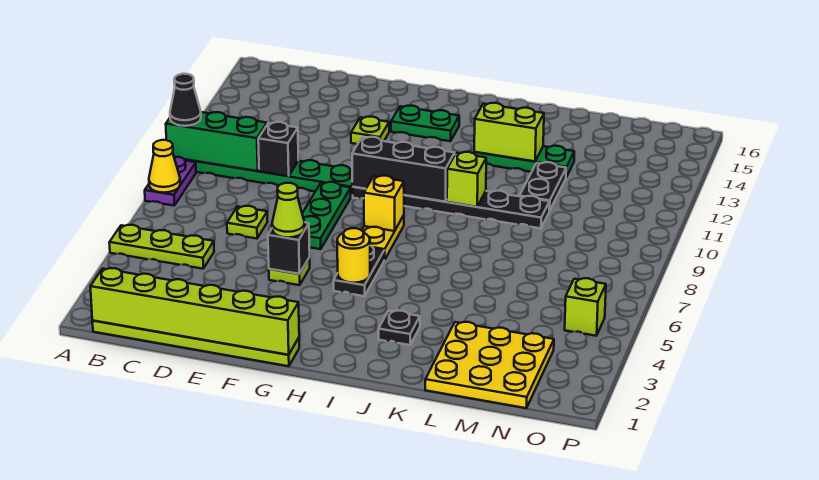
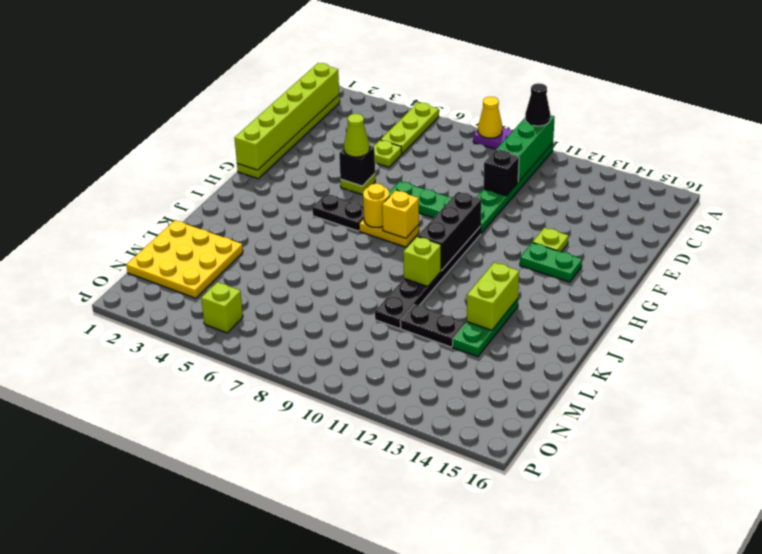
lime plate D7 level 1 -> lime plate D5 level 1
green plate G14:H14 level 1 -> green plate G13:G14 level 1
yellow round brick H5 level 2 -> yellow round brick H7 level 2
black plate J3 level 1 -> none

